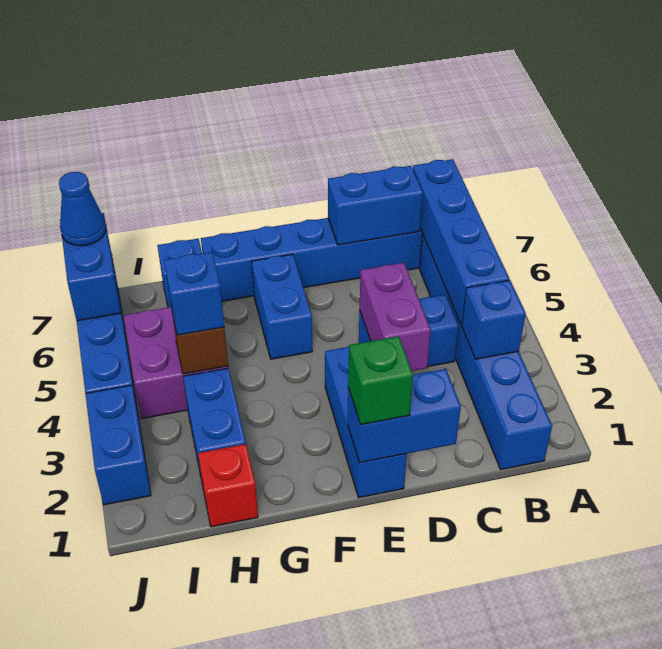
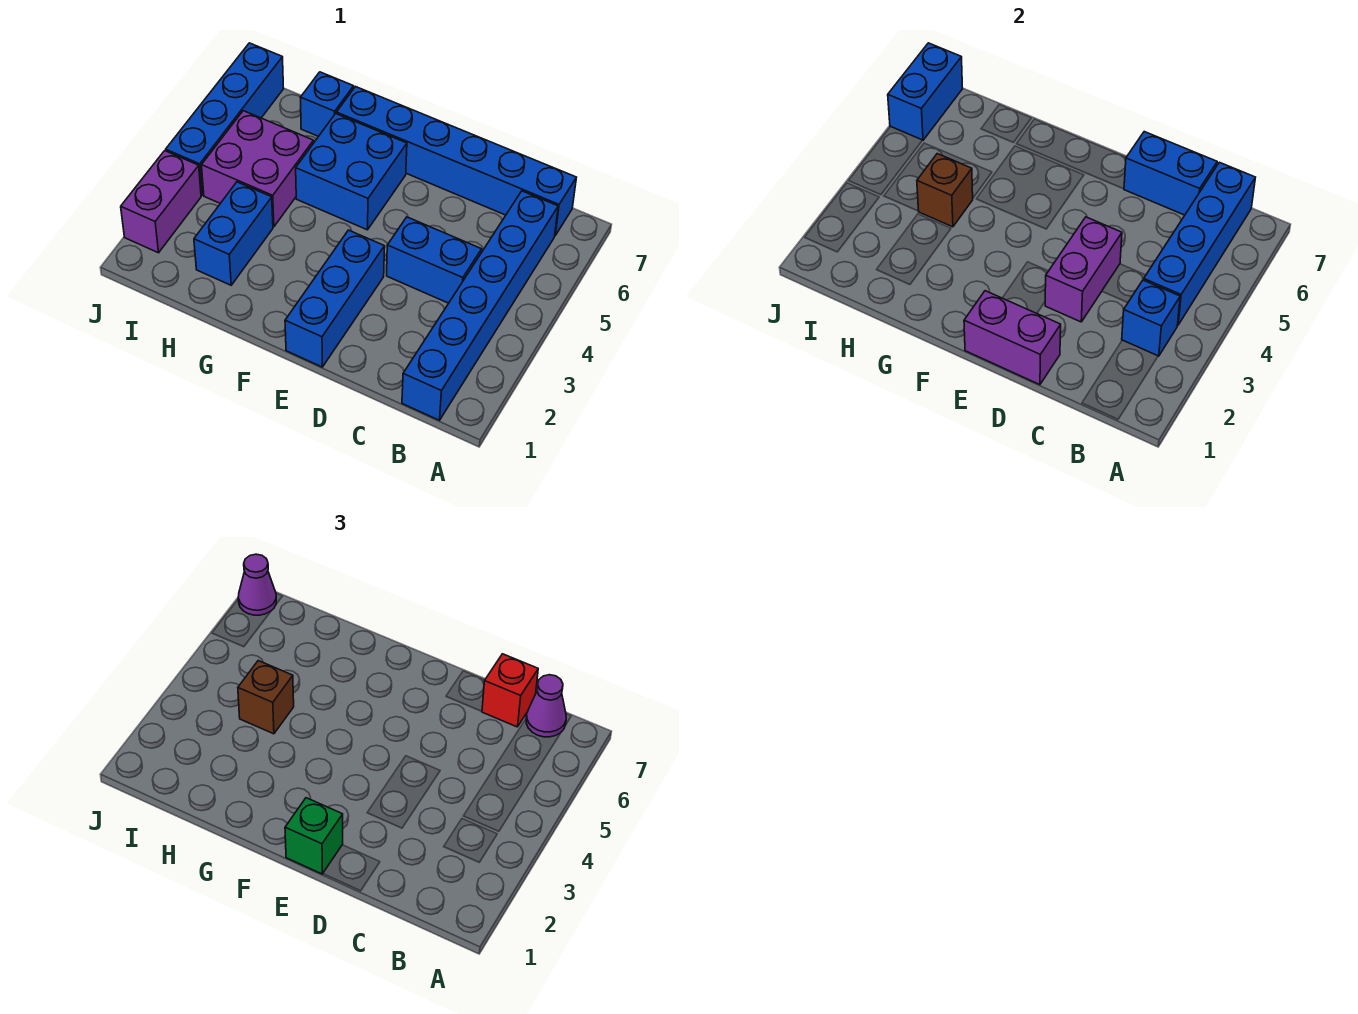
none -> purple cone B7 level 3
blue brick D1:E1 level 2 -> purple brick D1:E1 level 2
blue brick F5:F6 level 1 -> blue brick F5:G6 level 1
red brick H1 level 1 -> red brick C7 level 3
blue brick H4 level 3 -> brown brick H4 level 3
blue brick J2:J3 level 1 -> purple brick J2:J3 level 1
blue cone J7 level 3 -> purple cone J7 level 3

